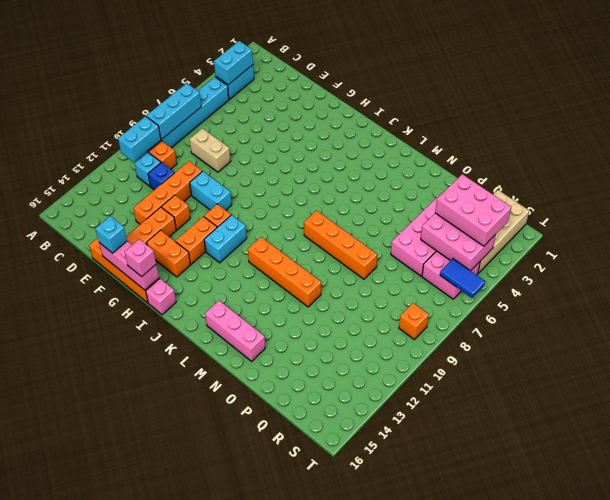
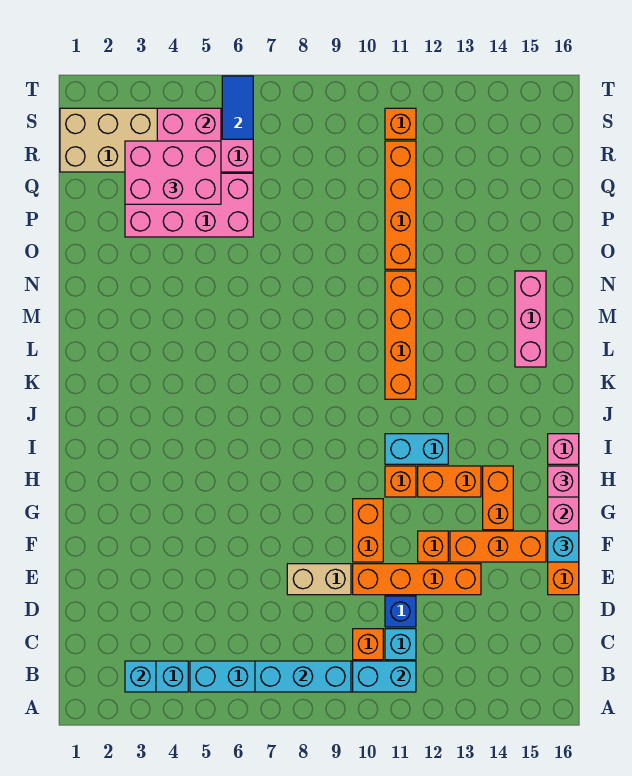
cyan brick B3:B4 level 2 -> cyan brick B3 level 2
tan brick D8:E8 level 1 -> tan brick E8:E9 level 1
cyan brick F10:G10 level 1 -> orange brick F10:G10 level 1
orange brick L8:O8 level 1 -> orange brick O11:R11 level 1
pink brick Q3:S4 level 3 -> pink brick Q3:R5 level 3
orange brick S9 level 1 -> orange brick S11 level 1

